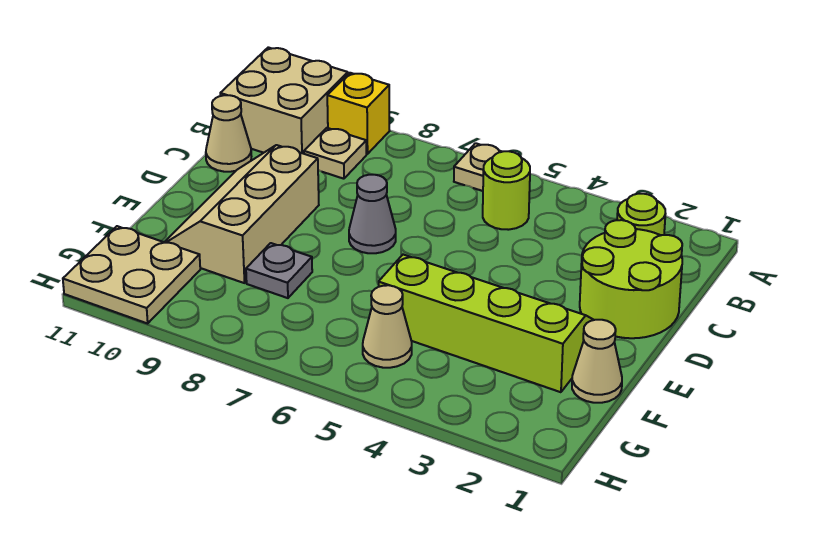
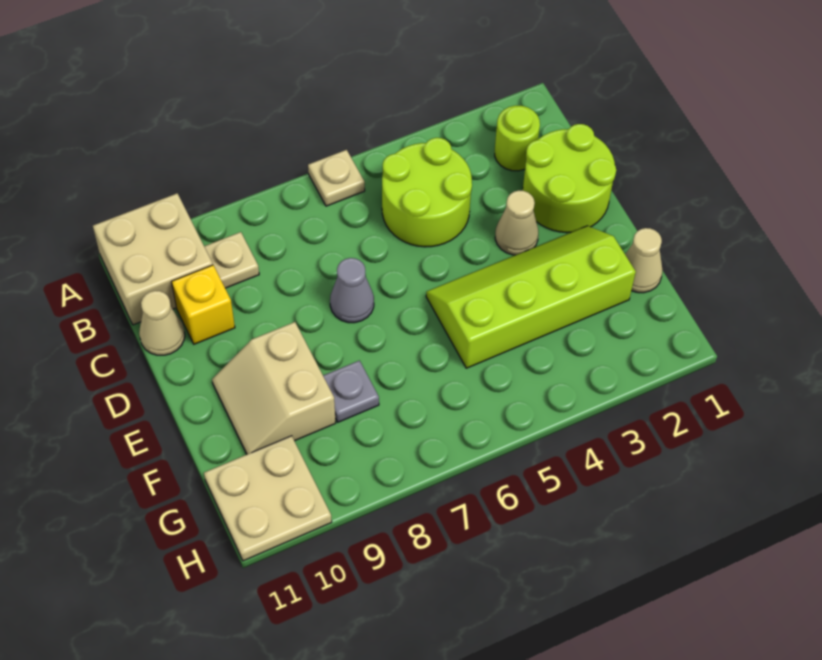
yellow brick A9 level 1 -> yellow brick C10 level 1
lime round brick B5 level 1 -> lime round brick B4:C5 level 1
tan slope D9:F10 level 1 top 9 -> tan slope E9:F10 level 1 top 9
tan cone G5 level 1 -> tan cone D3 level 1

